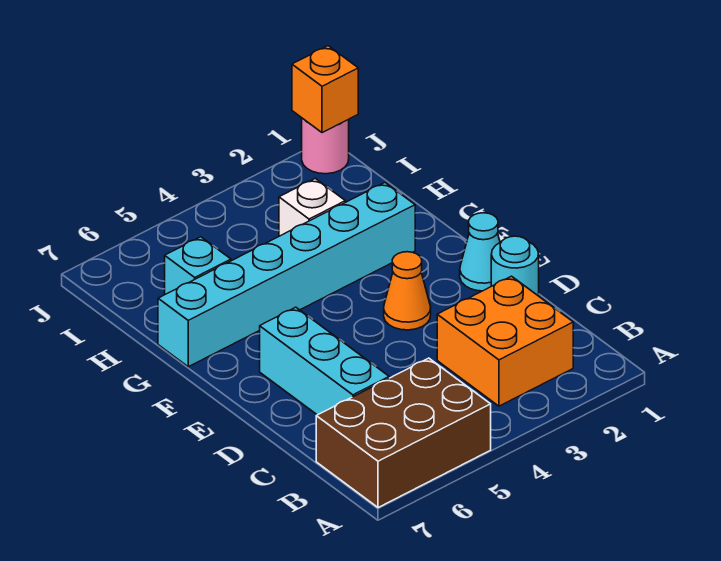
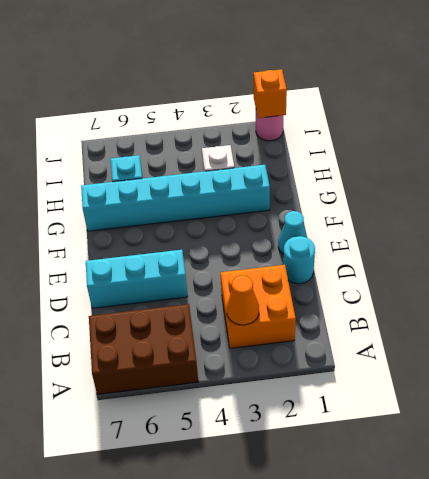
cyan brick C6:E6 level 1 -> cyan brick D5:D7 level 1
orange cone E3 level 1 -> orange cone B3 level 2

